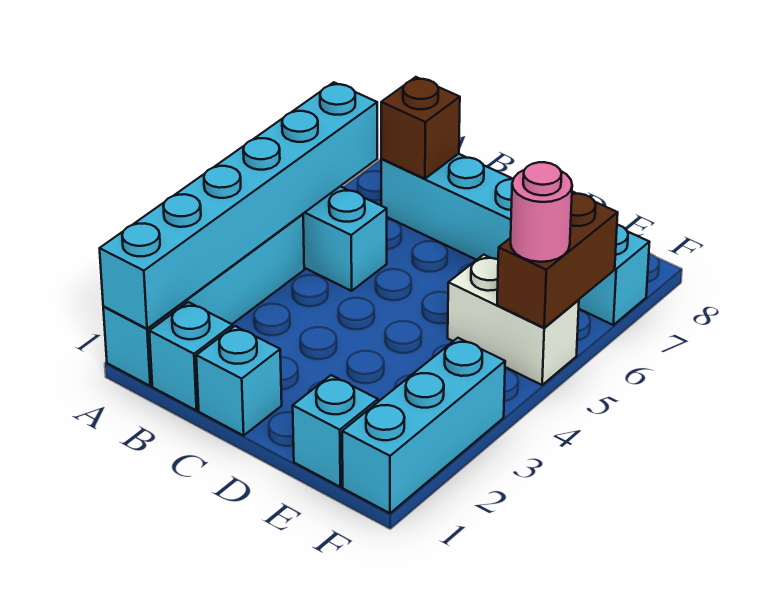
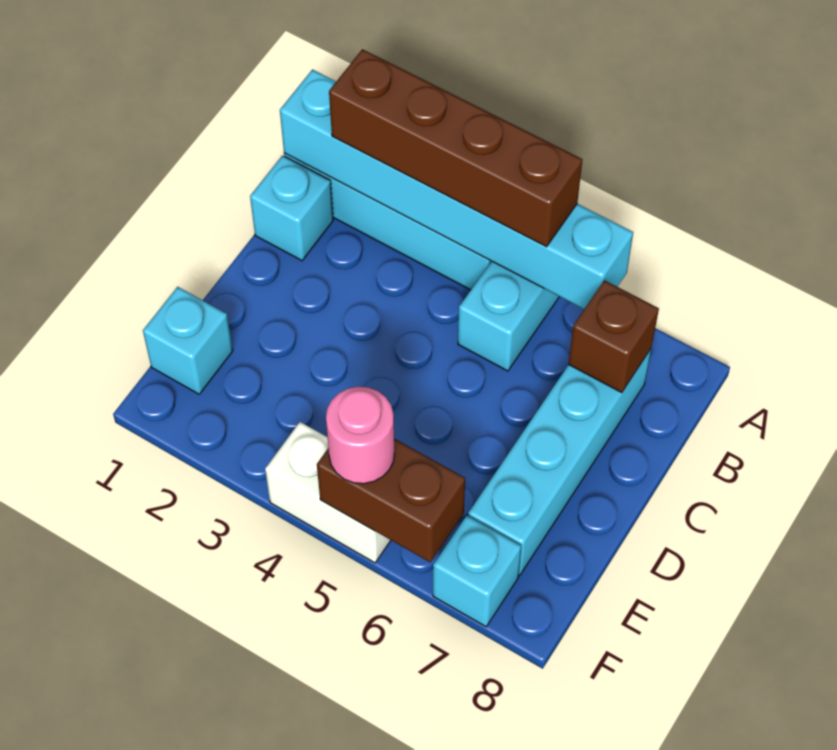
none -> brown brick A2:A5 level 3
cyan brick C1 level 1 -> none
white brick E5:F5 level 1 -> white brick F4:F5 level 1
cyan brick F1:F3 level 1 -> none

